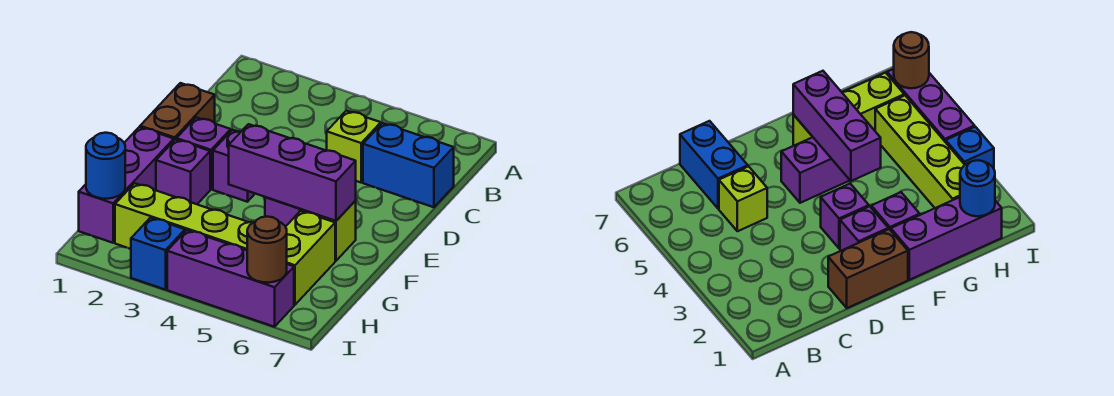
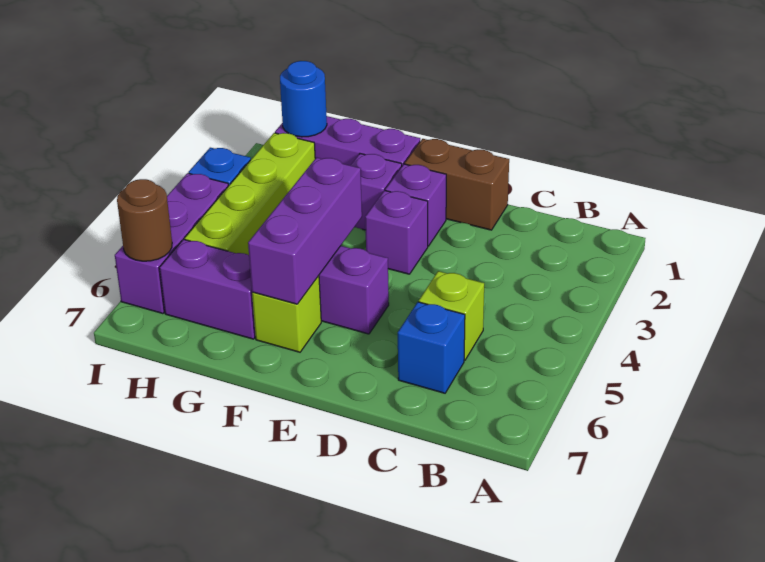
blue brick C6:C7 level 1 -> blue brick C6 level 1
lime brick G6:H6 level 1 -> purple brick G6:H6 level 1

